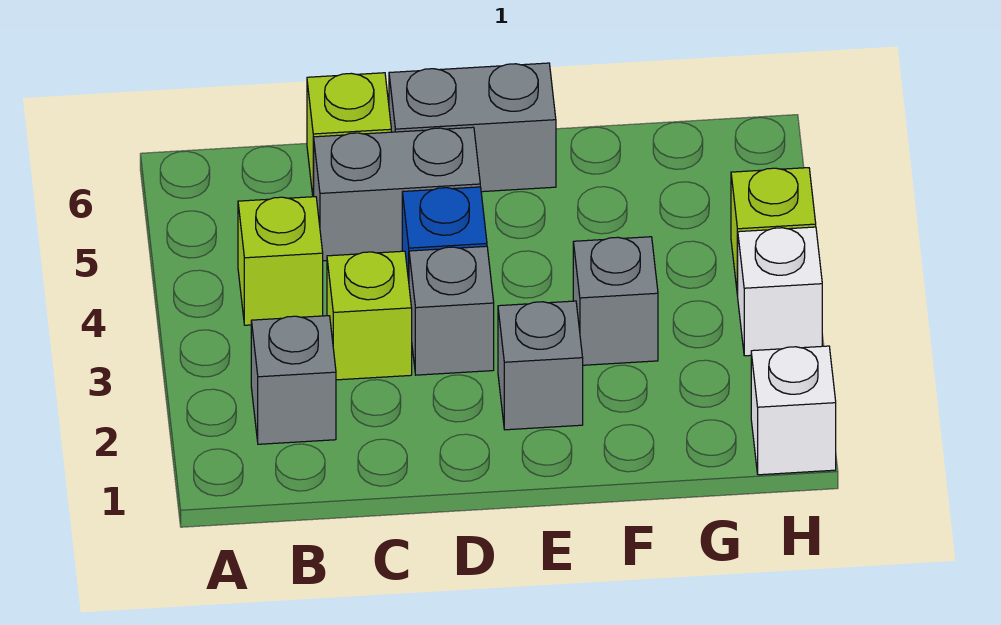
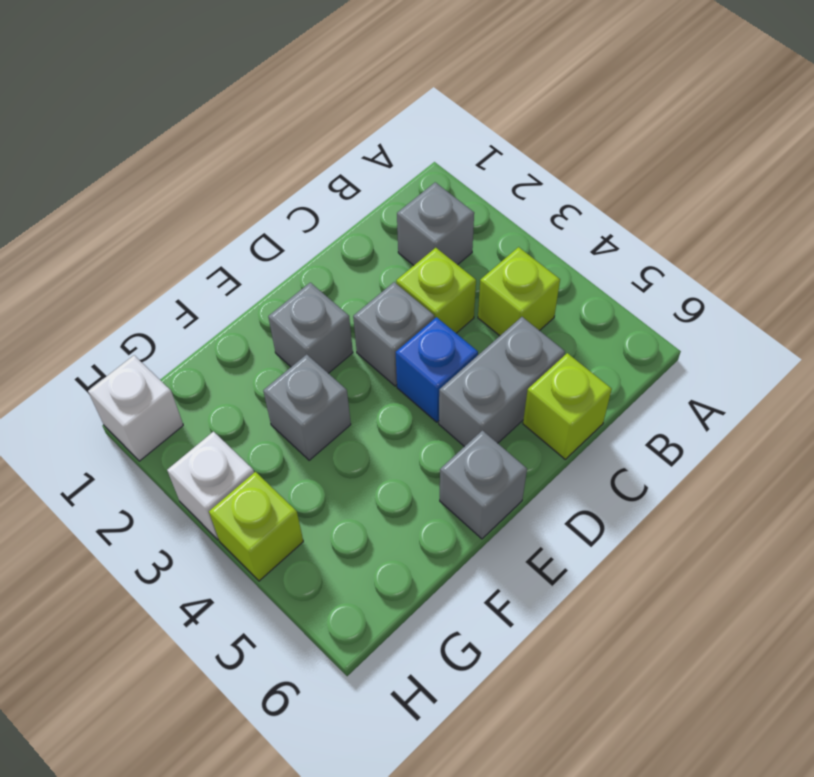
grey brick D6:E6 level 1 -> grey brick E6 level 1

